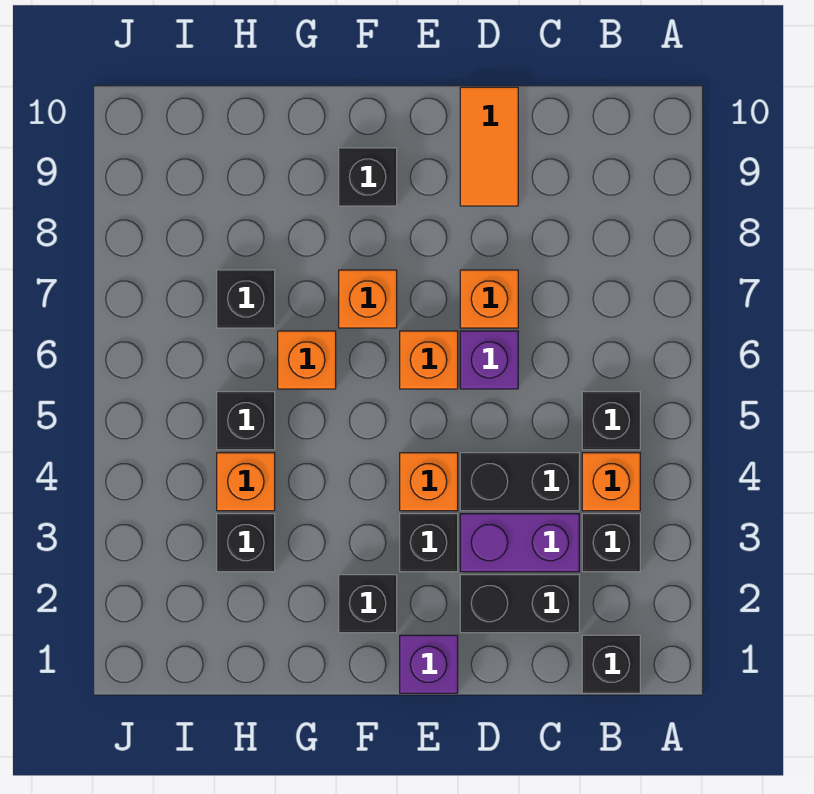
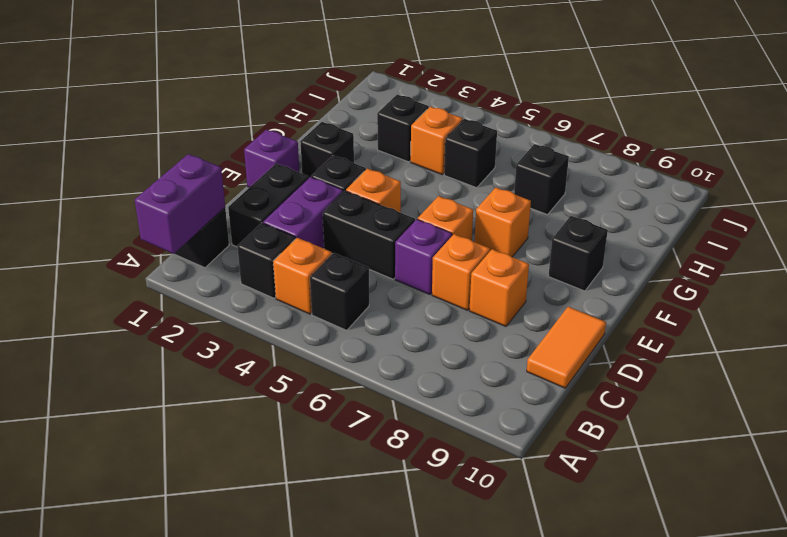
none -> purple brick A1:B1 level 2
black brick C4:D4 level 1 -> black brick D4:D5 level 1
orange tile D9:D10 level 1 -> orange tile C10:D10 level 1
orange brick G6 level 1 -> orange brick D8 level 1

